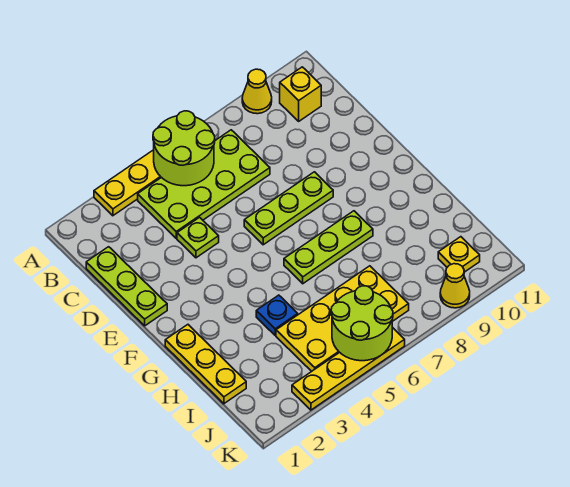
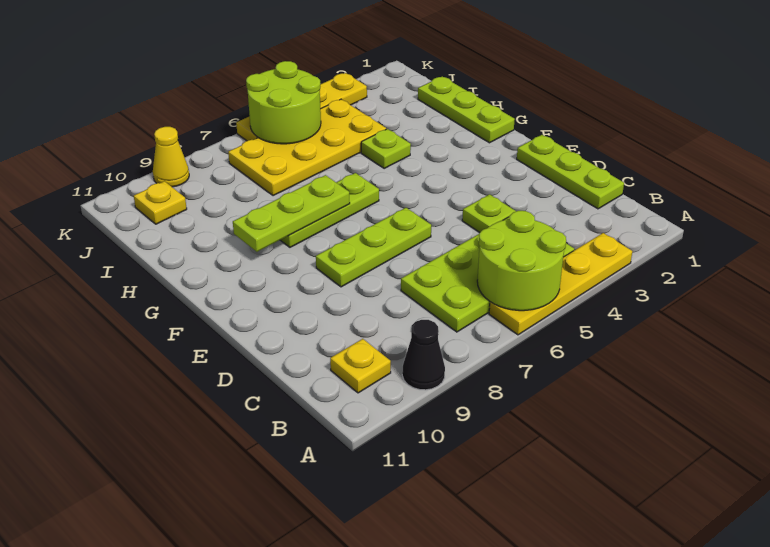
yellow cone A9 level 1 -> black cone A9 level 1
yellow brick B10 level 1 -> yellow plate B10 level 1
yellow plate G1:I1 level 1 -> lime plate G1:I1 level 1
none -> lime plate G7:G9 level 2
blue plate H4 level 1 -> lime plate H4 level 1

